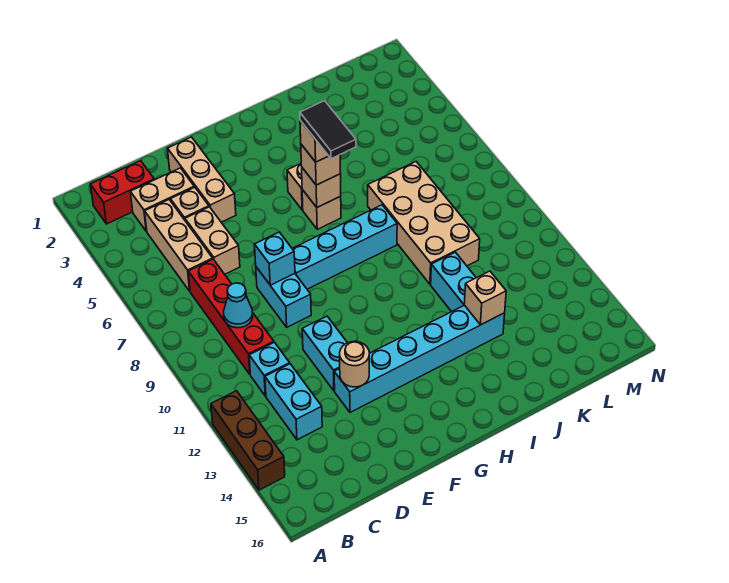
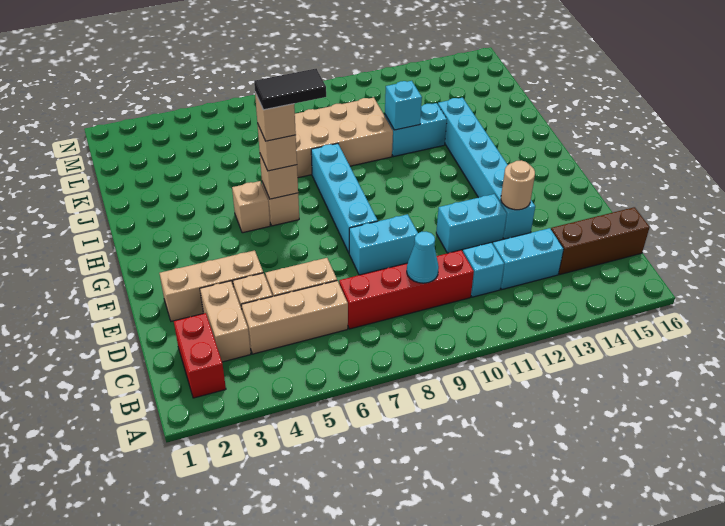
brown brick A12:A14 level 1 -> brown brick C14:C16 level 1
cyan brick E8 level 2 -> cyan brick J11 level 2
tan brick J13 level 2 -> none

